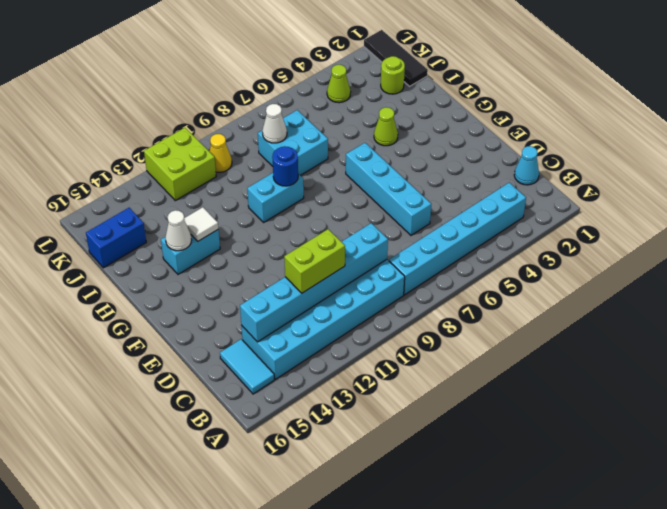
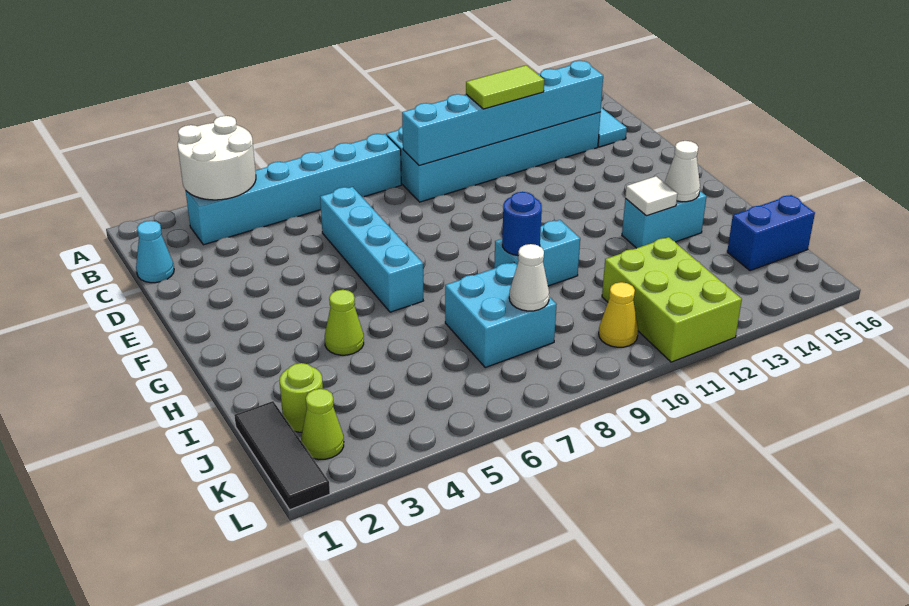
none -> white round brick A3:B4 level 2
lime brick C11:C12 level 3 -> lime tile C11:C12 level 3
lime cone K4 level 1 -> lime cone K2 level 1
lime brick K11:L12 level 1 -> lime brick J11:L12 level 1

